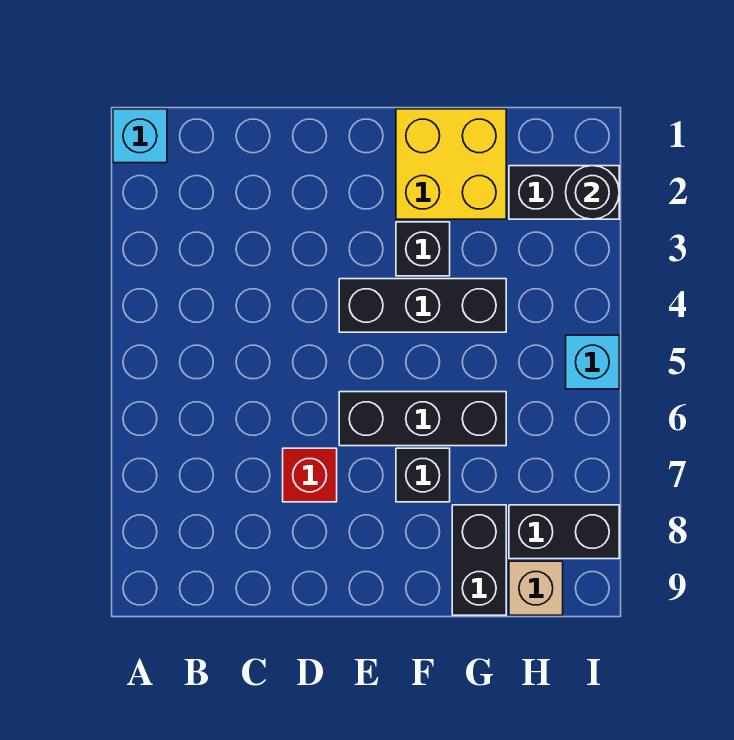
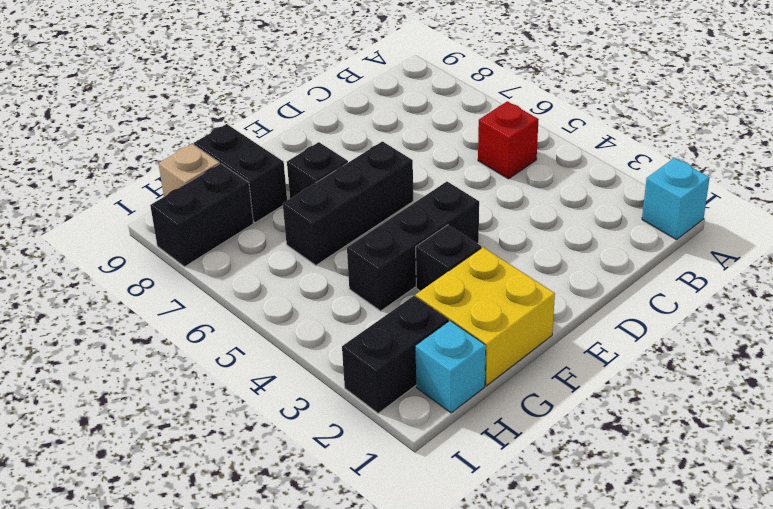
red brick D7 level 1 -> red brick B5 level 1
black round brick I2 level 2 -> none
cyan brick I5 level 1 -> cyan brick H1 level 1

